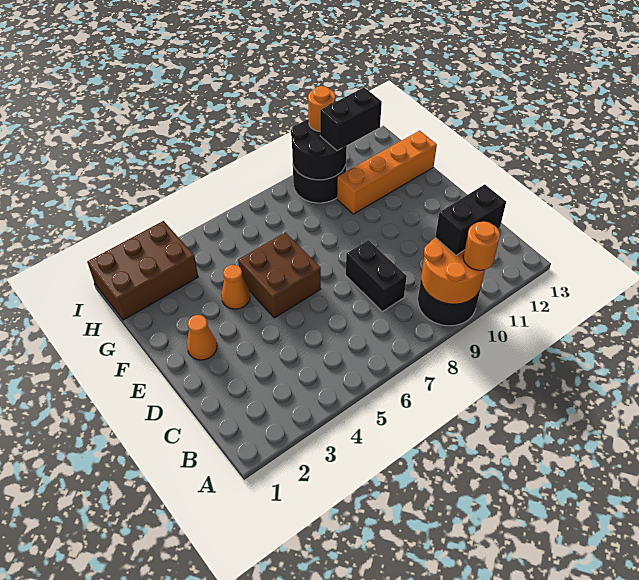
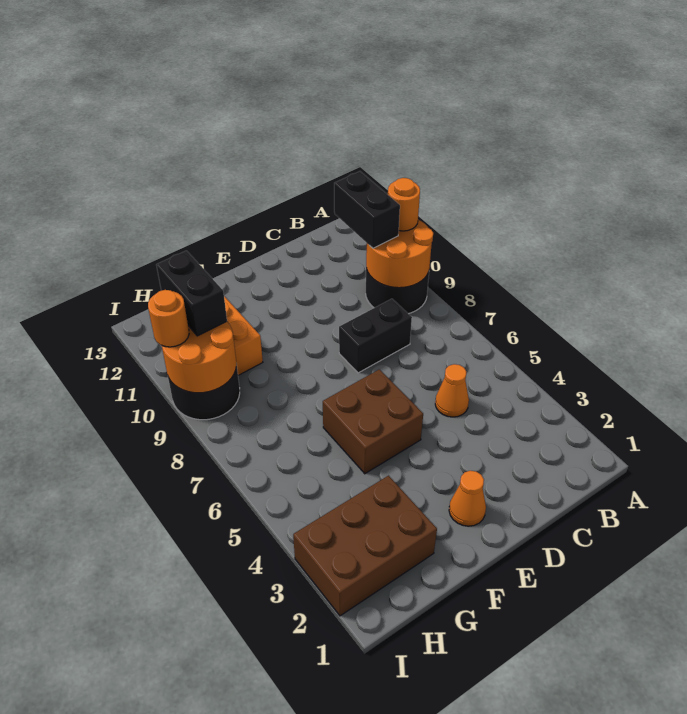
orange cone F4 level 1 -> orange cone C5 level 1
brown brick H1:I3 level 1 -> brown brick G2:I3 level 1
black round brick H9:I10 level 2 -> orange round brick H9:I10 level 2

